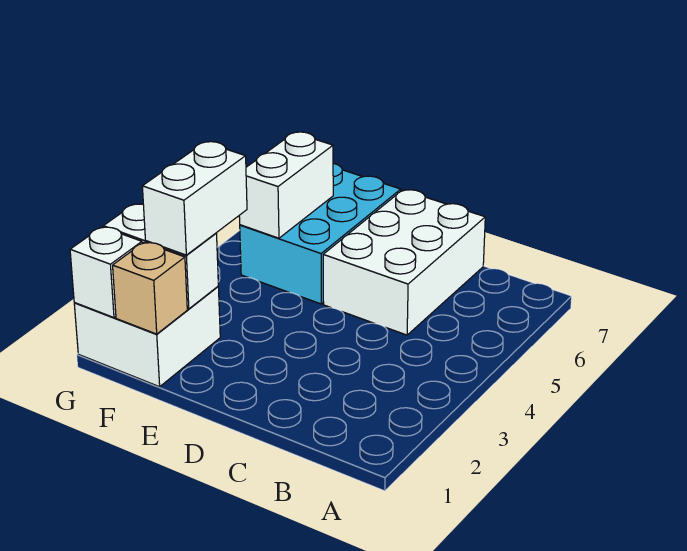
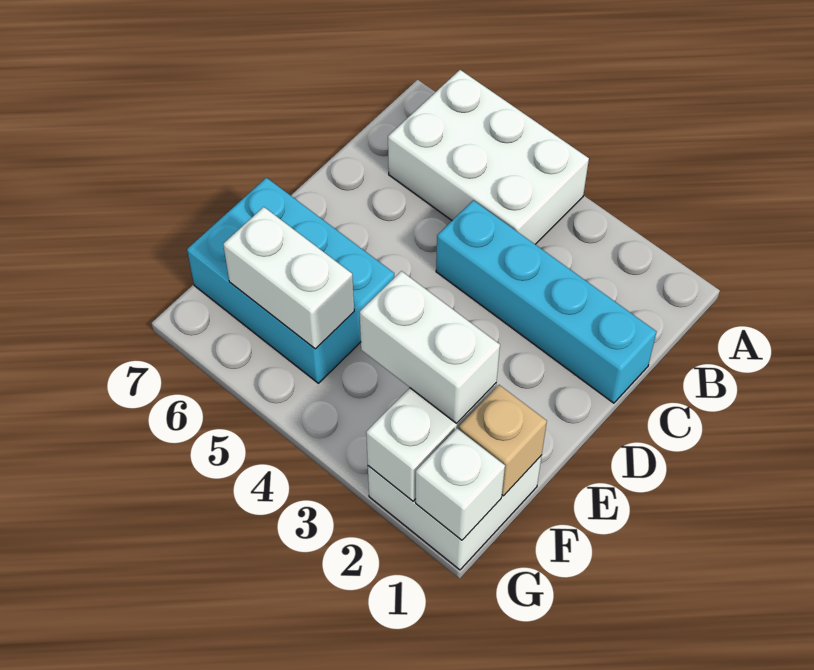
none -> cyan brick C1:C4 level 1
white brick C5:D7 level 1 -> white brick A4:B6 level 1

